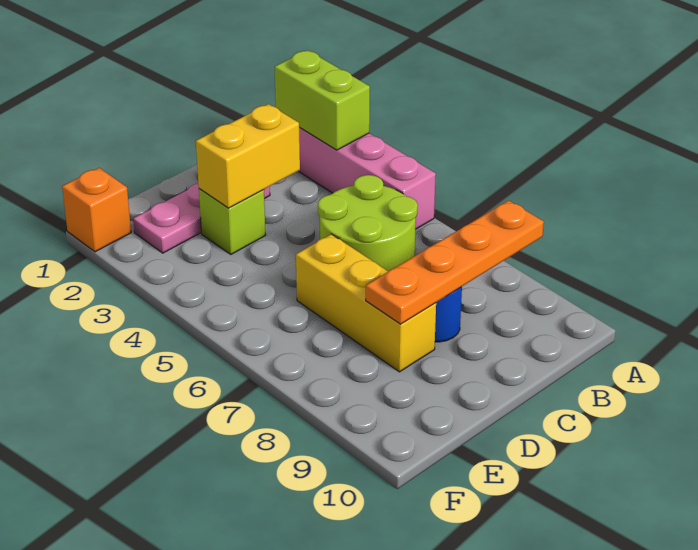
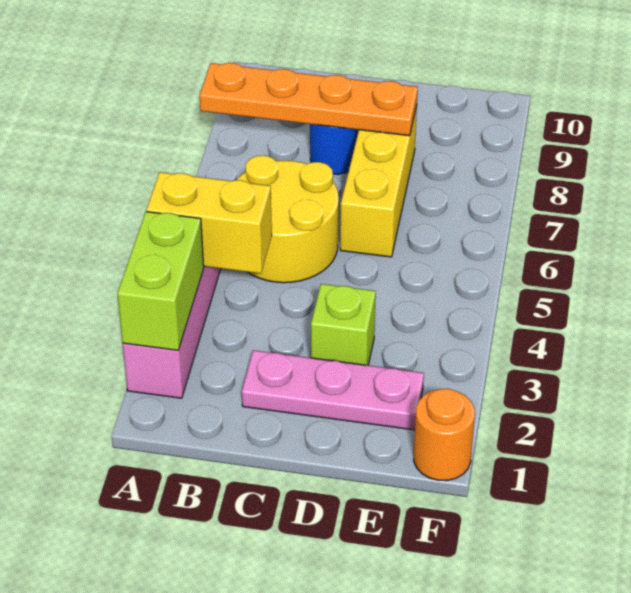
lime round brick B5:C6 level 1 -> yellow round brick B5:C6 level 1
yellow brick C3:D3 level 2 -> yellow brick A4:B4 level 2
orange brick F1 level 1 -> orange round brick F1 level 1

